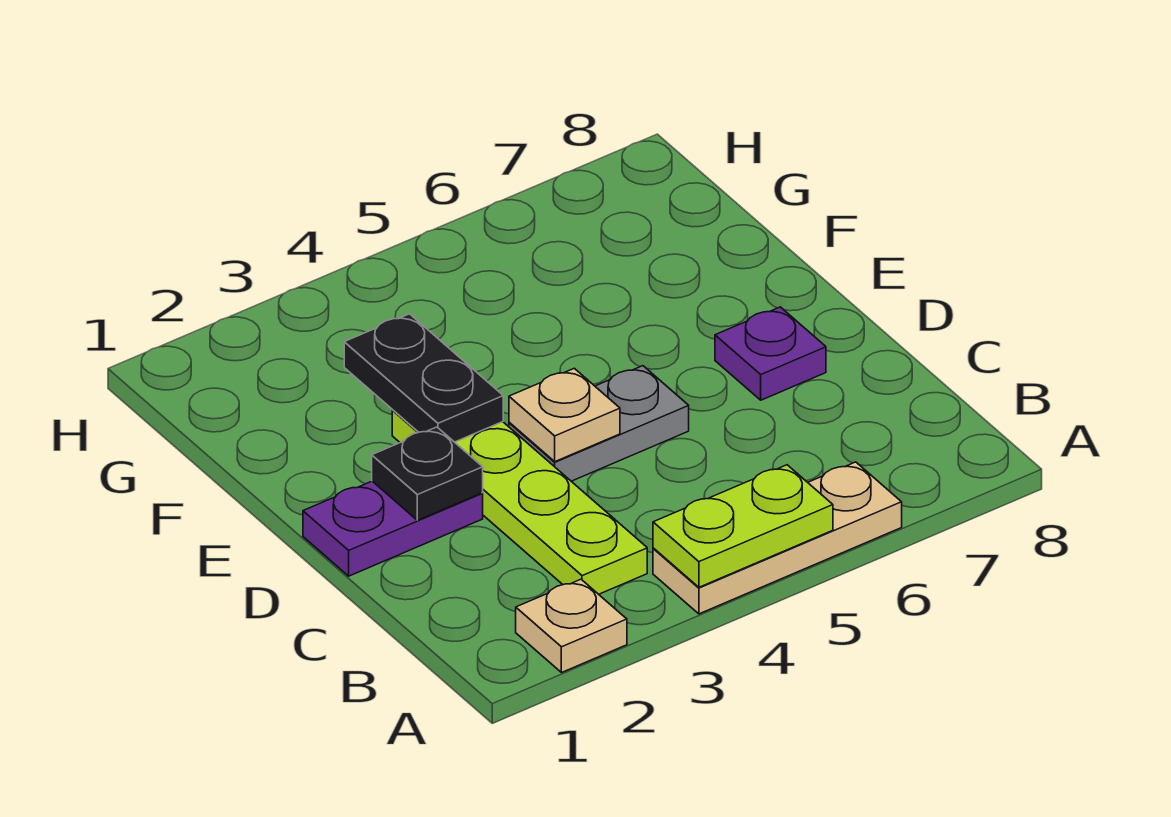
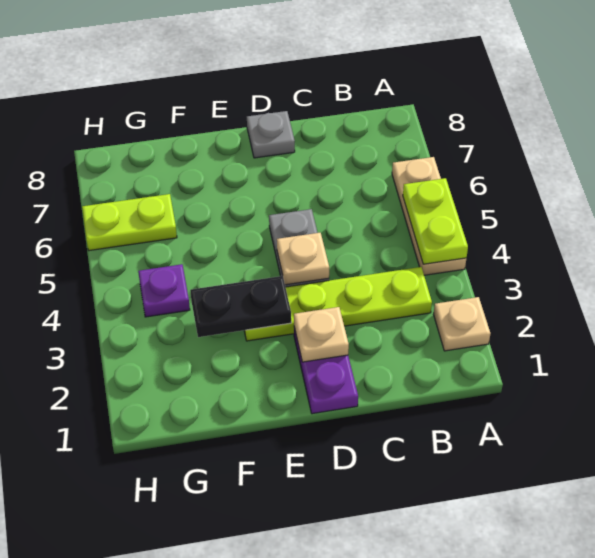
black plate D2 level 2 -> tan plate D2 level 2
purple plate D7 level 1 -> purple plate G4 level 1
none -> grey plate D8 level 1
none -> lime plate G6:H6 level 1

